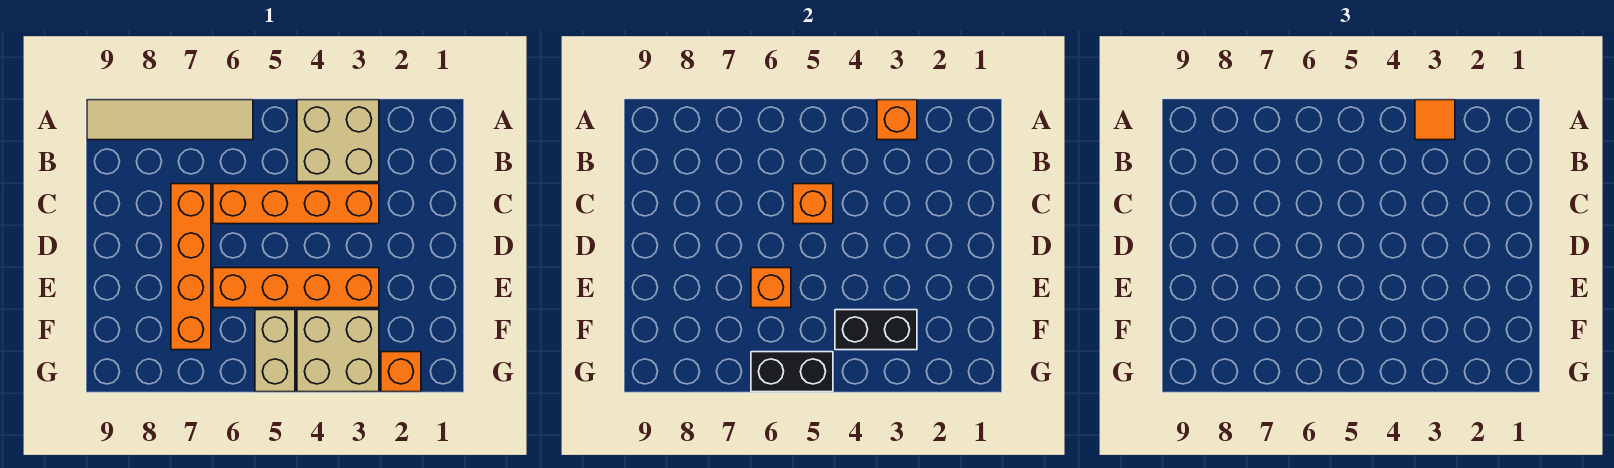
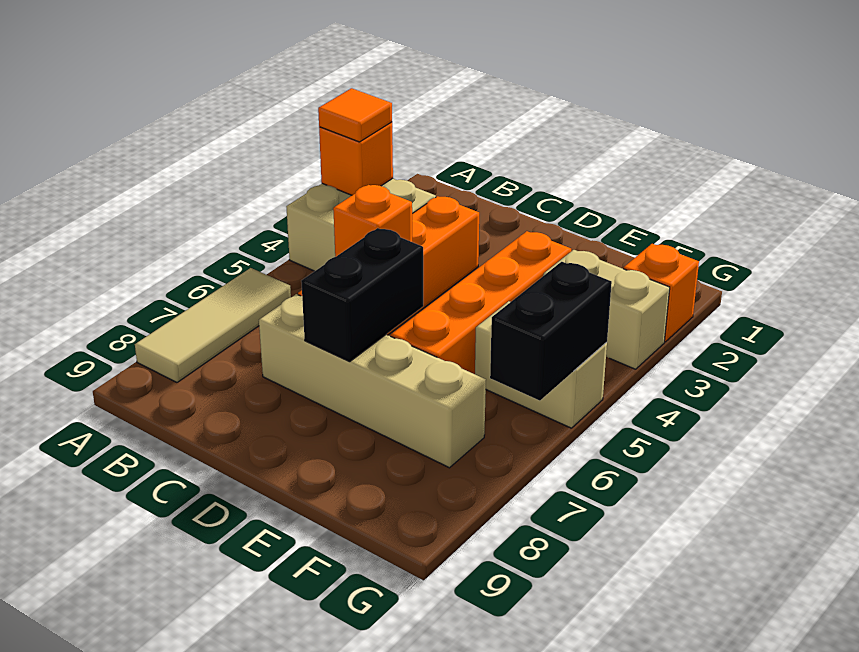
tan tile A6:A9 level 1 -> tan tile A6:A8 level 1
orange brick C7:F7 level 1 -> tan brick C7:F7 level 1
orange brick E6 level 2 -> none
tan brick F3:G4 level 1 -> tan brick F3:G3 level 1
black brick F3:F4 level 2 -> black brick D6:D7 level 2

